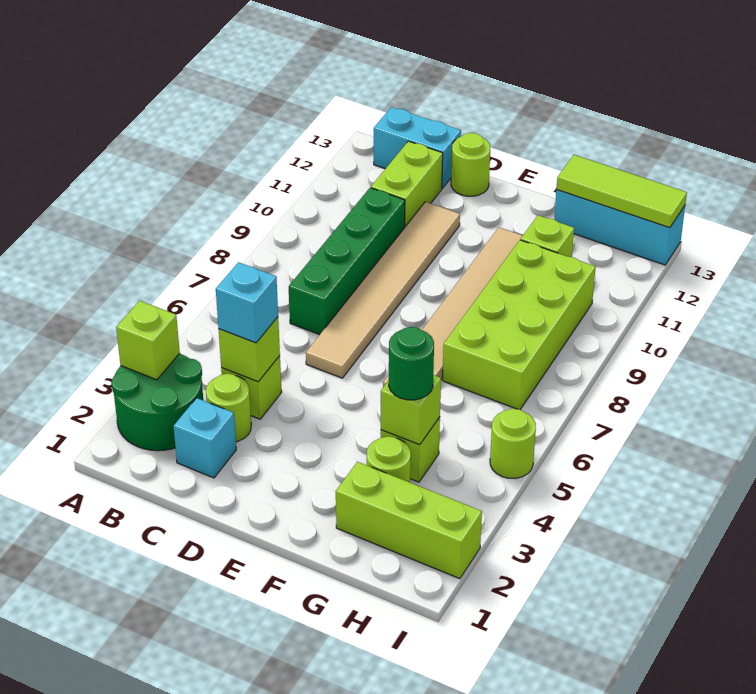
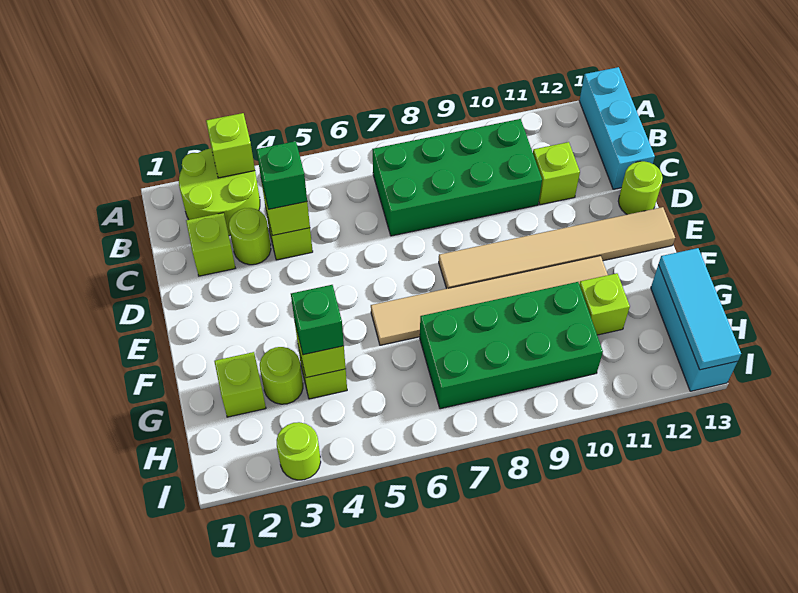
green round brick A2:B3 level 1 -> lime round brick A2:B3 level 1
cyan brick B13:C13 level 1 -> cyan brick A13:C13 level 1
cyan brick C2 level 1 -> lime brick C2 level 1
cyan brick C4 level 3 -> green brick C4 level 3
green brick C7:C10 level 1 -> green brick B7:C10 level 1
lime brick C11:C12 level 1 -> lime brick C11 level 1
tan tile D6:D11 level 1 -> tan tile E8:E13 level 1
lime brick G2:I2 level 1 -> lime brick G2 level 1
green round brick G4 level 3 -> green brick G4 level 3
lime brick G7:H10 level 1 -> green brick G7:H10 level 1
lime tile G13:I13 level 2 -> cyan tile G13:I13 level 2
lime round brick I5 level 1 -> lime round brick I3 level 1

